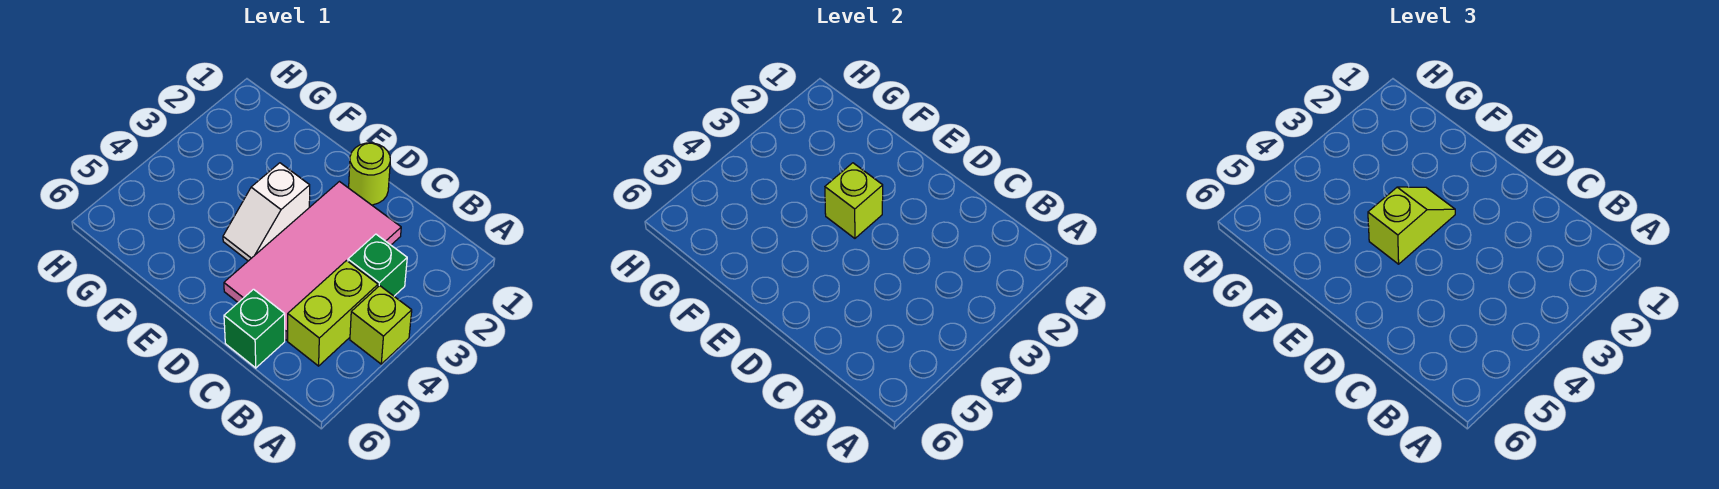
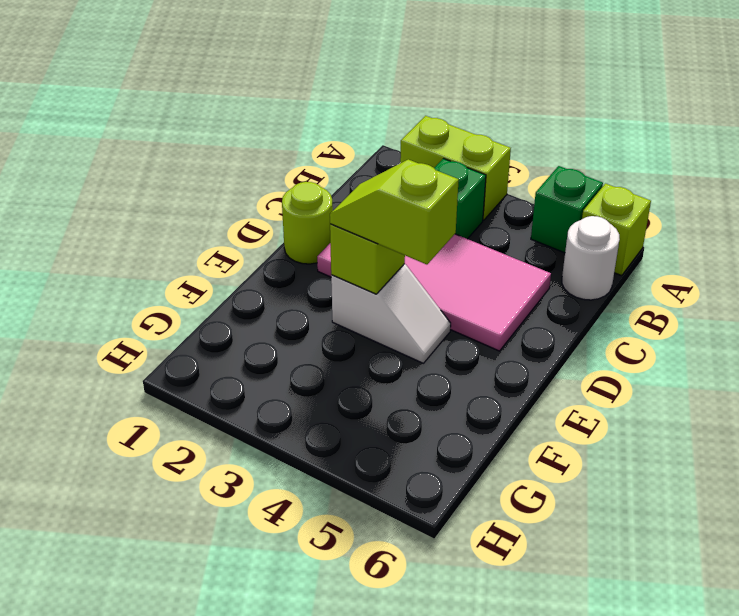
lime brick A4 level 1 -> lime brick A6 level 1
lime brick B4:B5 level 1 -> lime brick A2:A3 level 1
none -> white round brick B6 level 1
green brick C6 level 1 -> green brick A5 level 1

